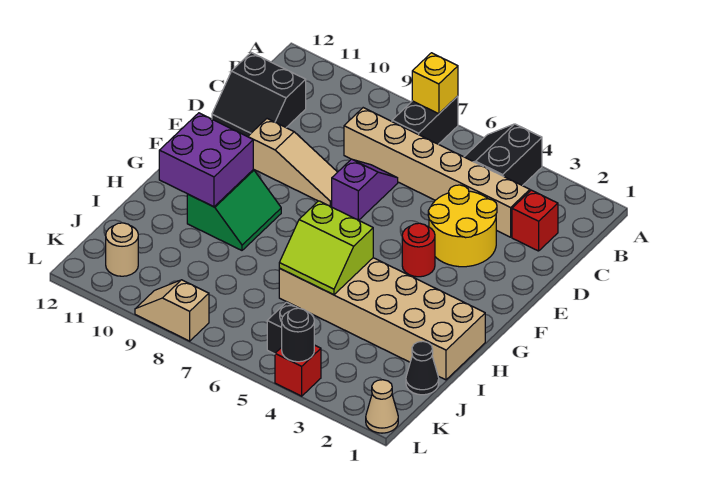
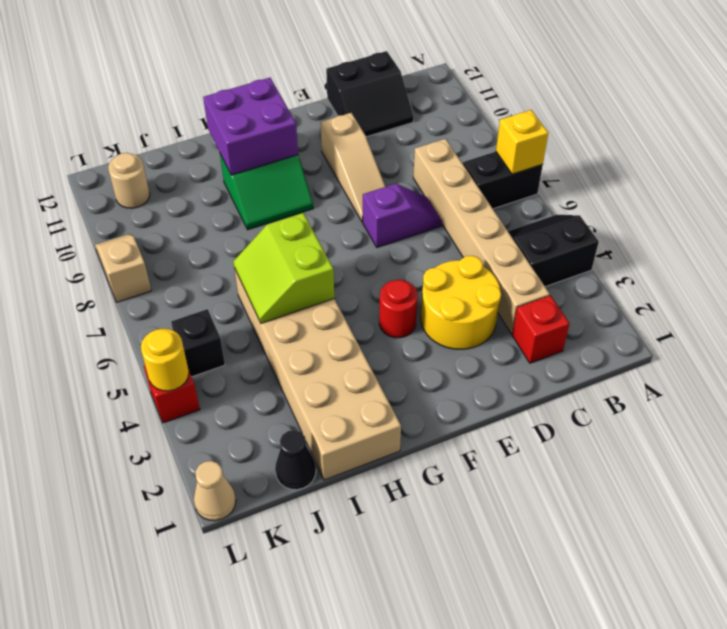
black slope C11:D12 level 1 top C -> black slope C11:D12 level 1 top 12
black round brick L4 level 2 -> yellow round brick L4 level 2

